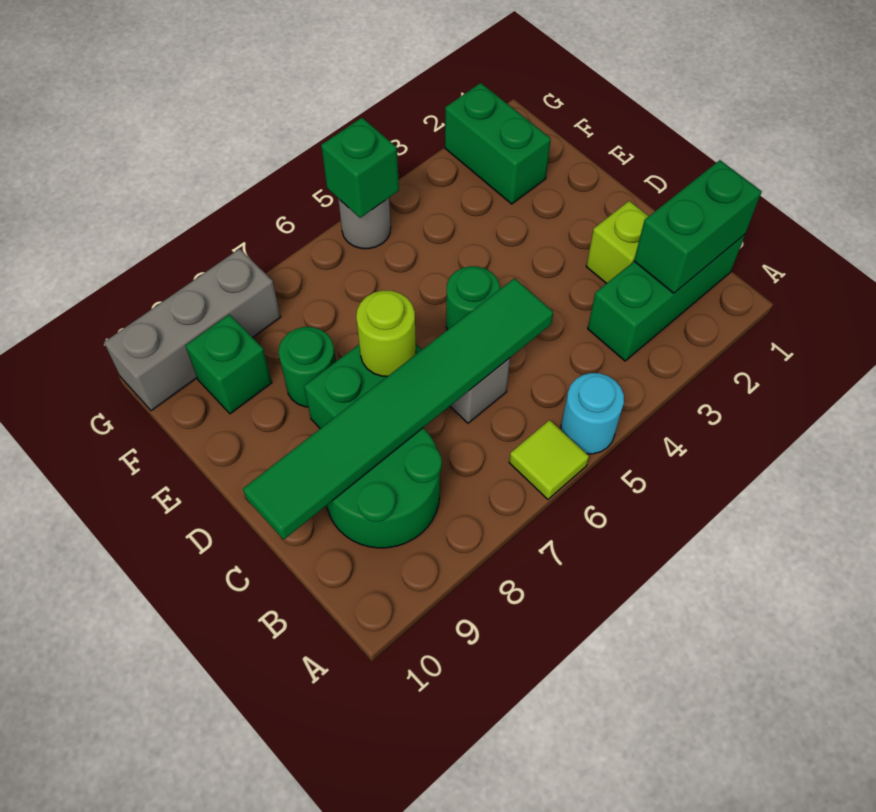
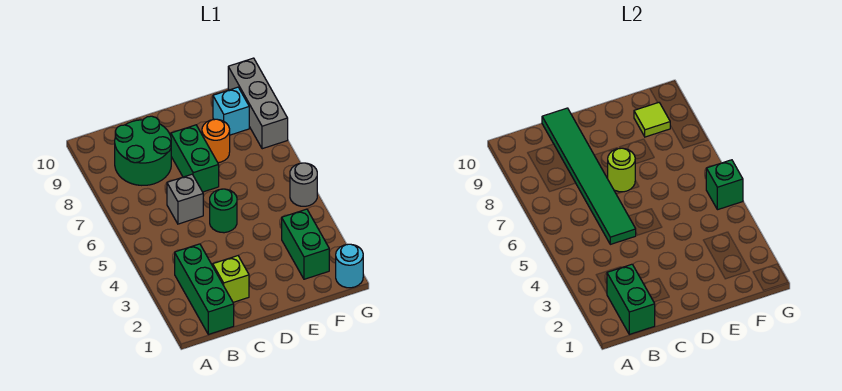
cyan round brick A5 level 1 -> cyan round brick G1 level 1
lime tile A6 level 1 -> lime tile F9 level 2
green round brick E8 level 1 -> orange round brick E8 level 1
green brick F2:G2 level 1 -> green brick F2:F3 level 1
green brick F9 level 1 -> cyan brick F9 level 1

